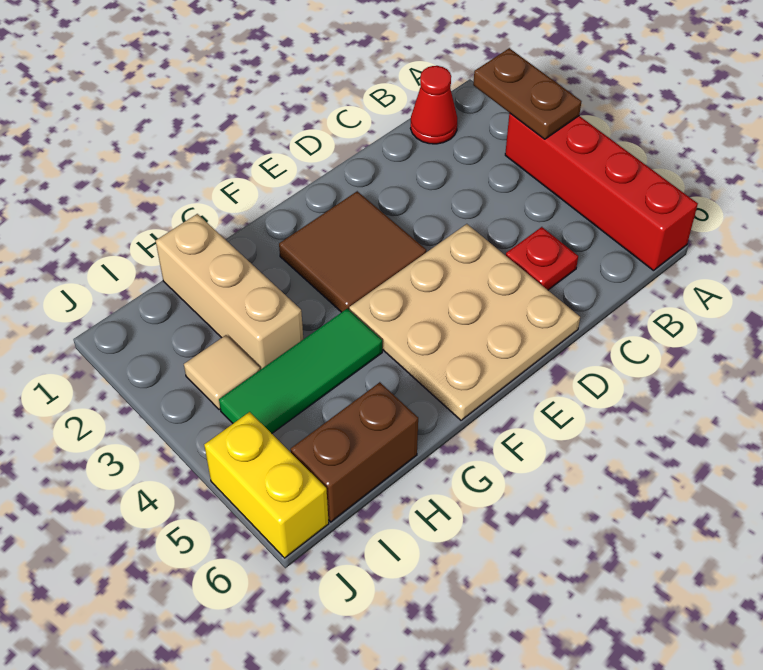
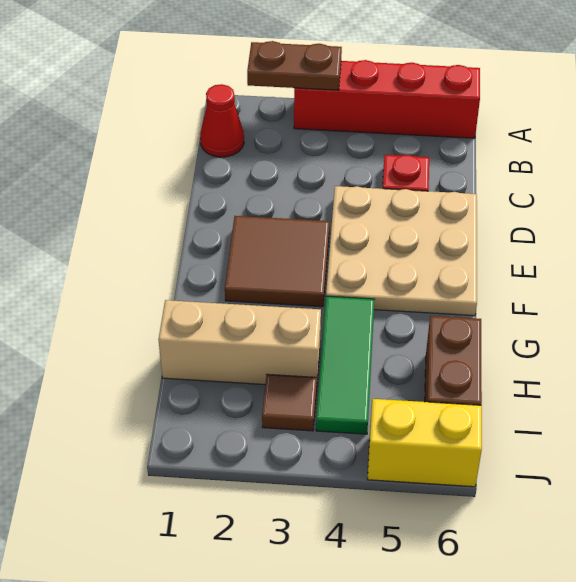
tan tile I3 level 1 -> brown tile I3 level 1

